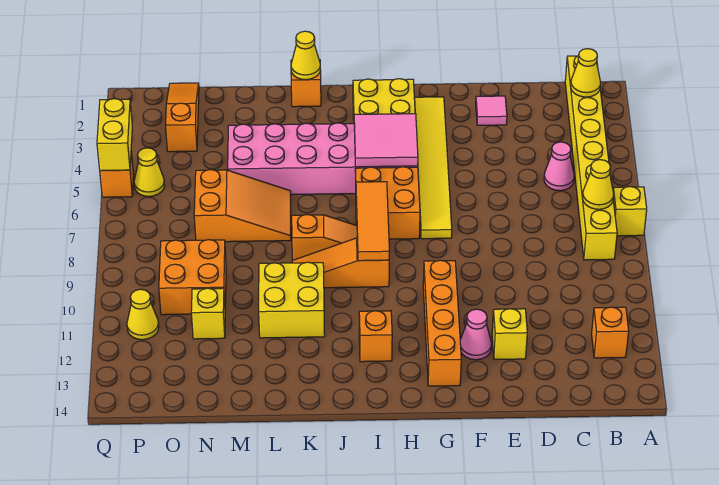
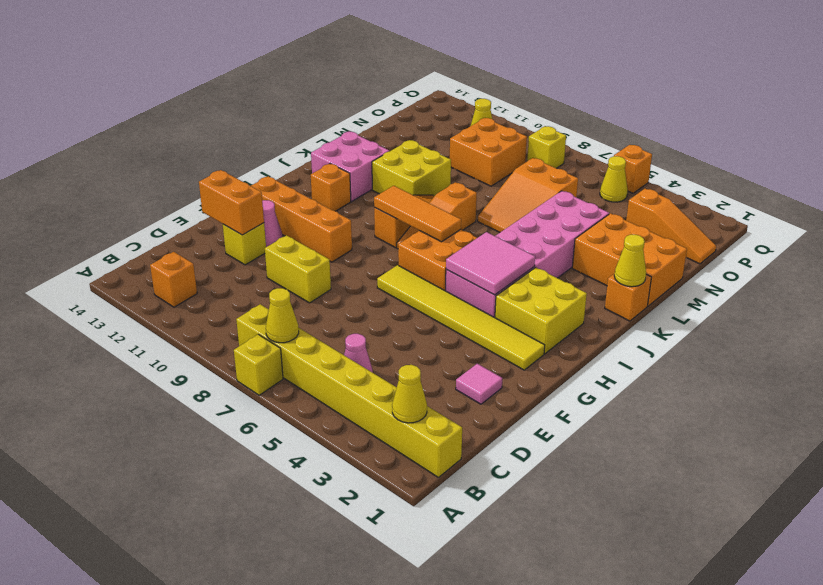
none -> orange brick E12:E13 level 2
none -> pink brick J12:K13 level 1
none -> orange brick L1:M3 level 1
yellow brick N11 level 1 -> yellow brick P8 level 1
yellow brick Q4:Q5 level 2 -> yellow brick E9:E10 level 1

